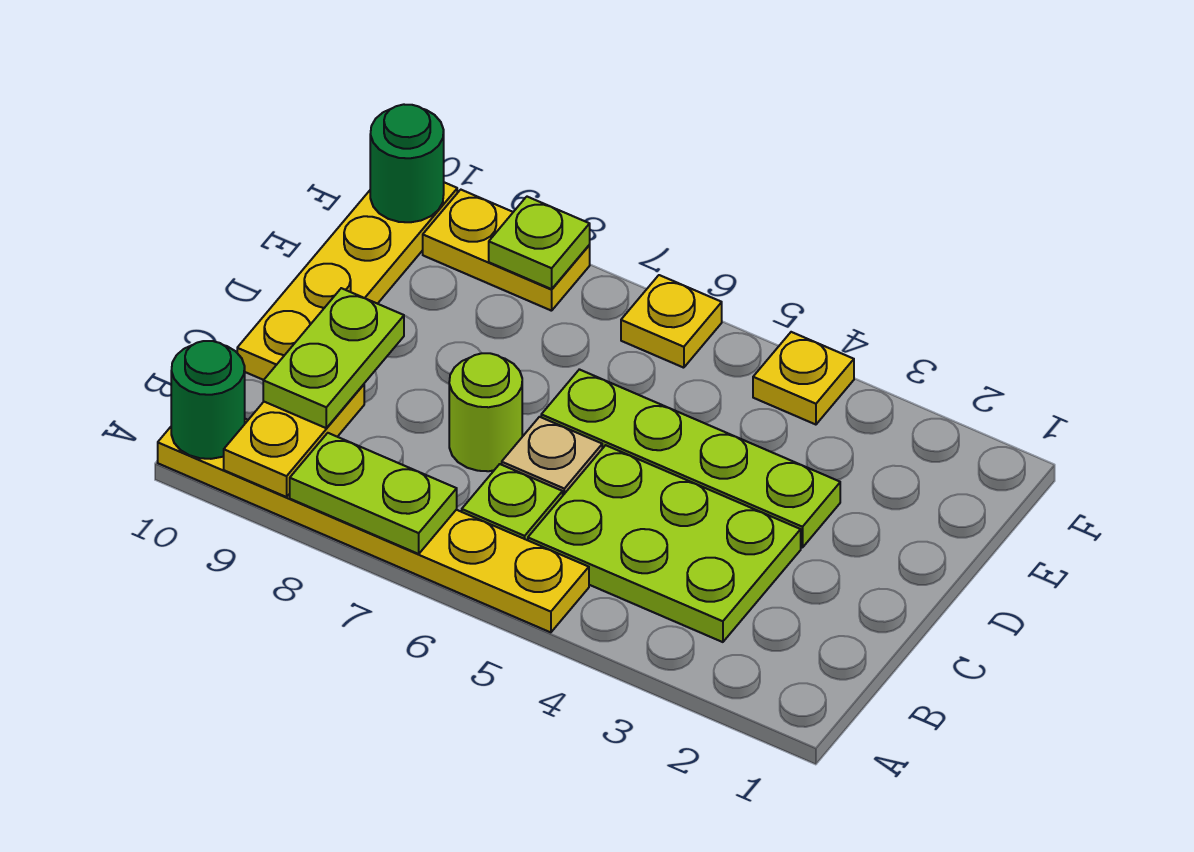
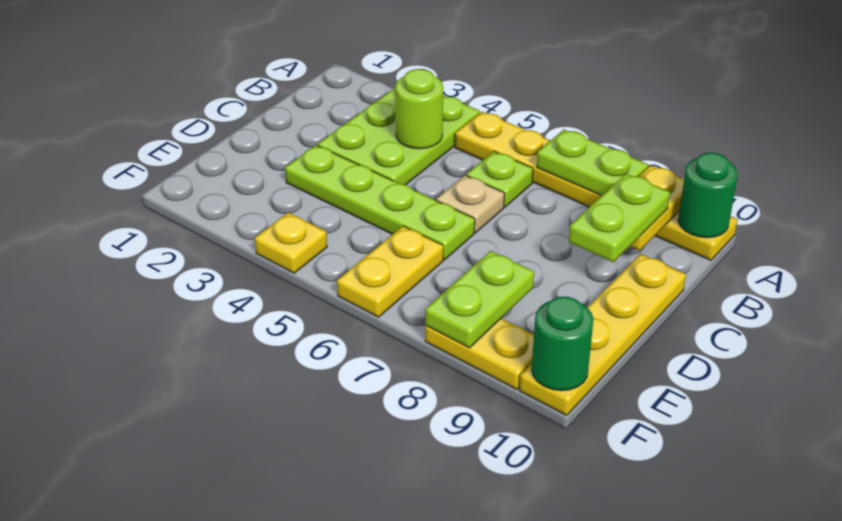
lime plate B3:C5 level 1 -> lime plate A3:C4 level 1
lime round brick C7 level 1 -> lime round brick B4 level 2
yellow plate F6 level 1 -> yellow plate E6:F6 level 1
lime plate F8 level 2 -> lime plate E8:F8 level 2

